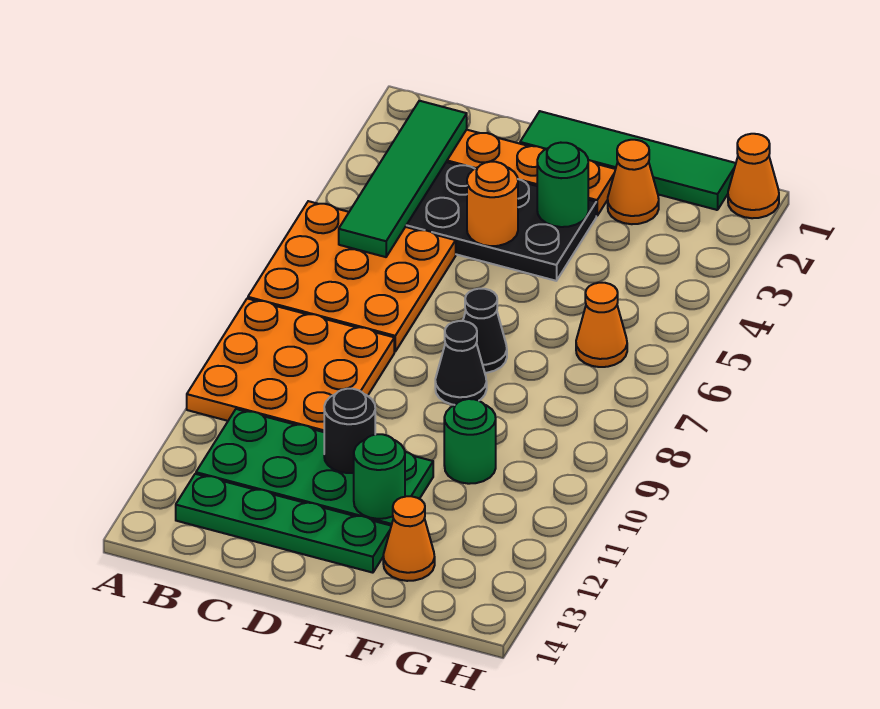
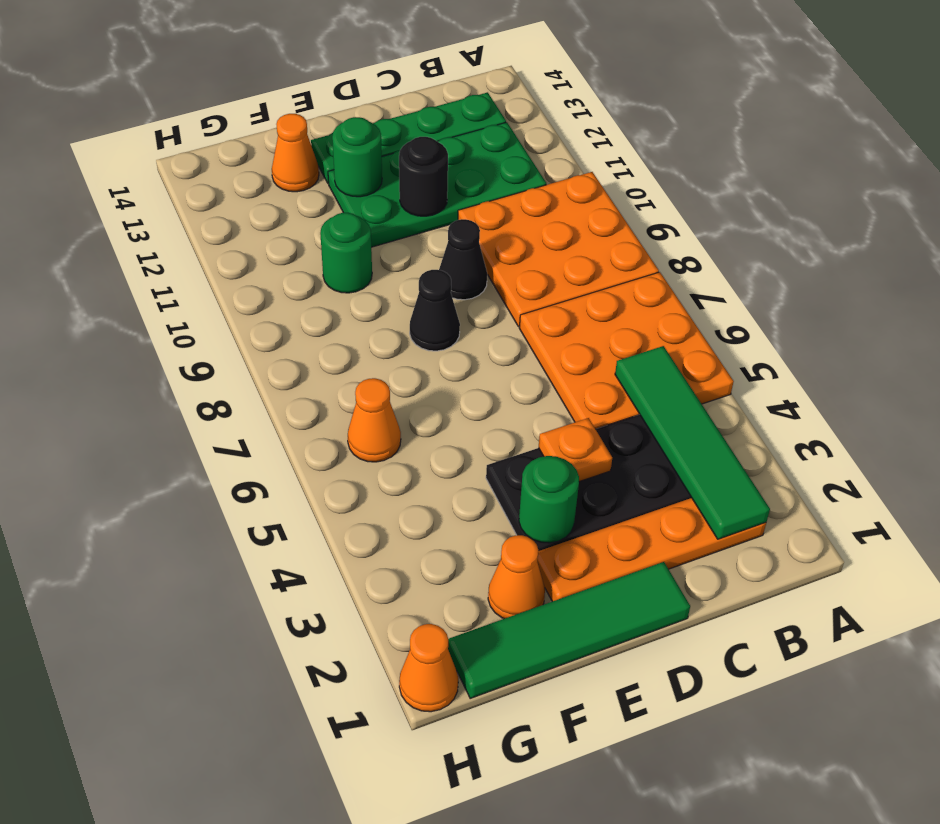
orange round brick D4 level 2 -> orange plate D4 level 2
black cone E7 level 1 -> black cone D9 level 1

